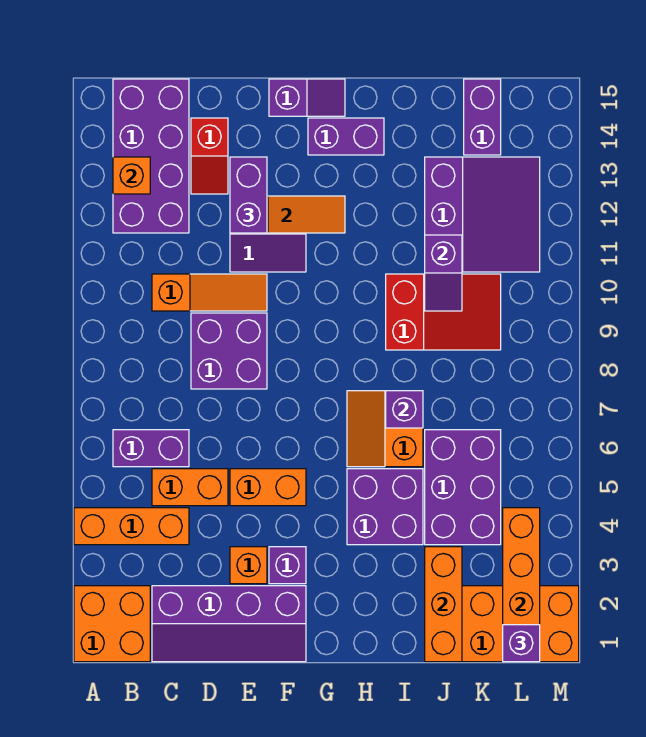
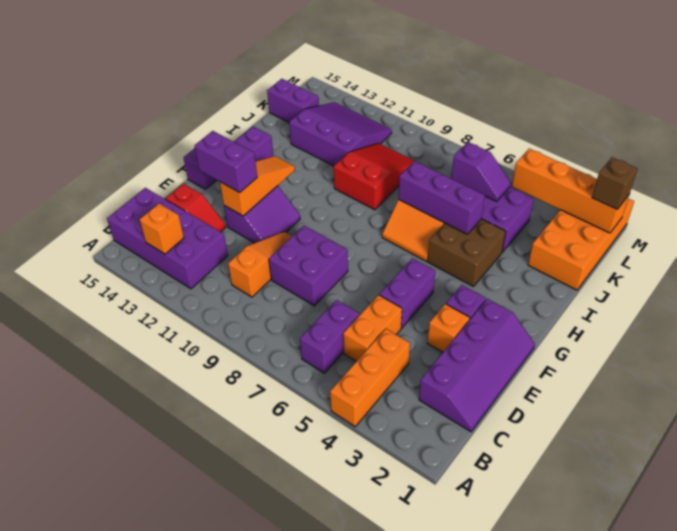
orange brick A1:B2 level 1 -> none
orange brick E5:F5 level 1 -> purple brick E5:F5 level 1
purple brick H4:I5 level 1 -> brown brick H4:I5 level 1
purple brick I7 level 2 -> purple brick I5:I7 level 2
orange brick J1:J3 level 2 -> none
purple slope J10:J11 level 2 top 11 -> purple slope K5:K6 level 2 top 6
purple brick L1 level 3 -> brown brick L1 level 3

